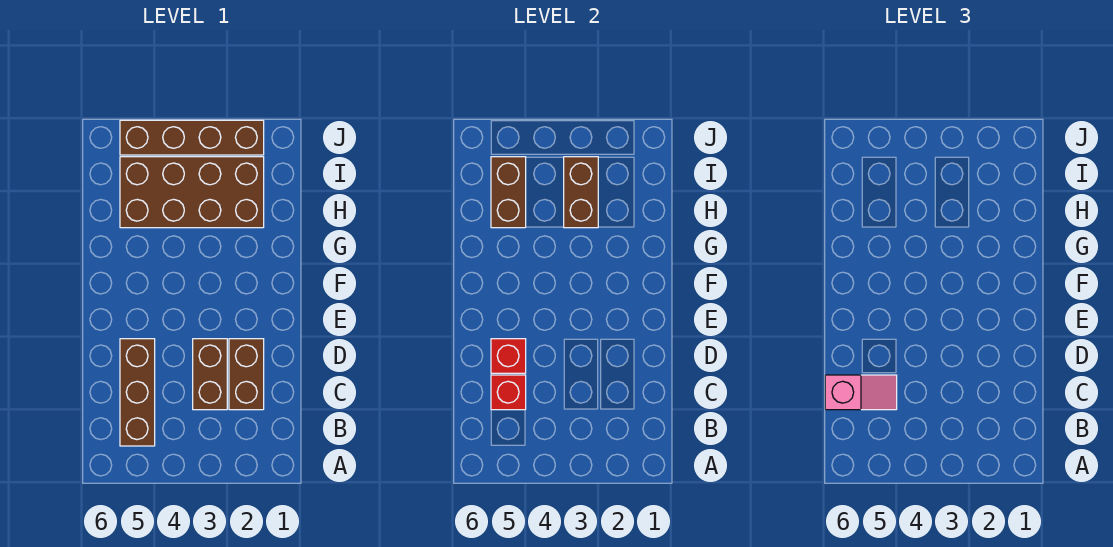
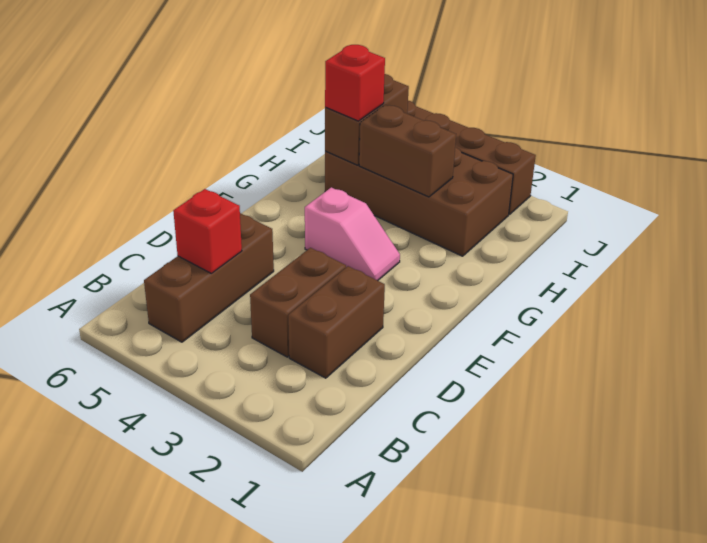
pink slope C5:C6 level 3 top 6 -> pink slope F3:F4 level 1 top 4
red brick D5 level 2 -> red brick H5 level 3
brown brick H3:I3 level 2 -> brown brick H3:H4 level 2

